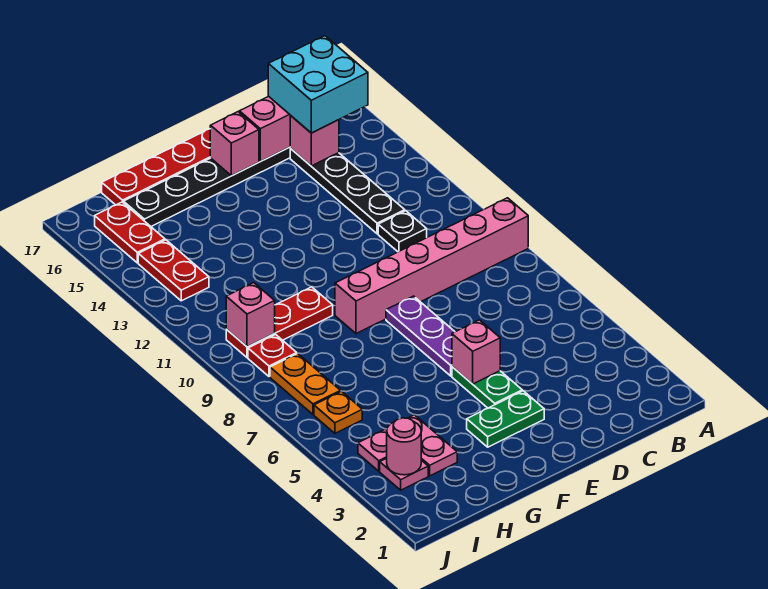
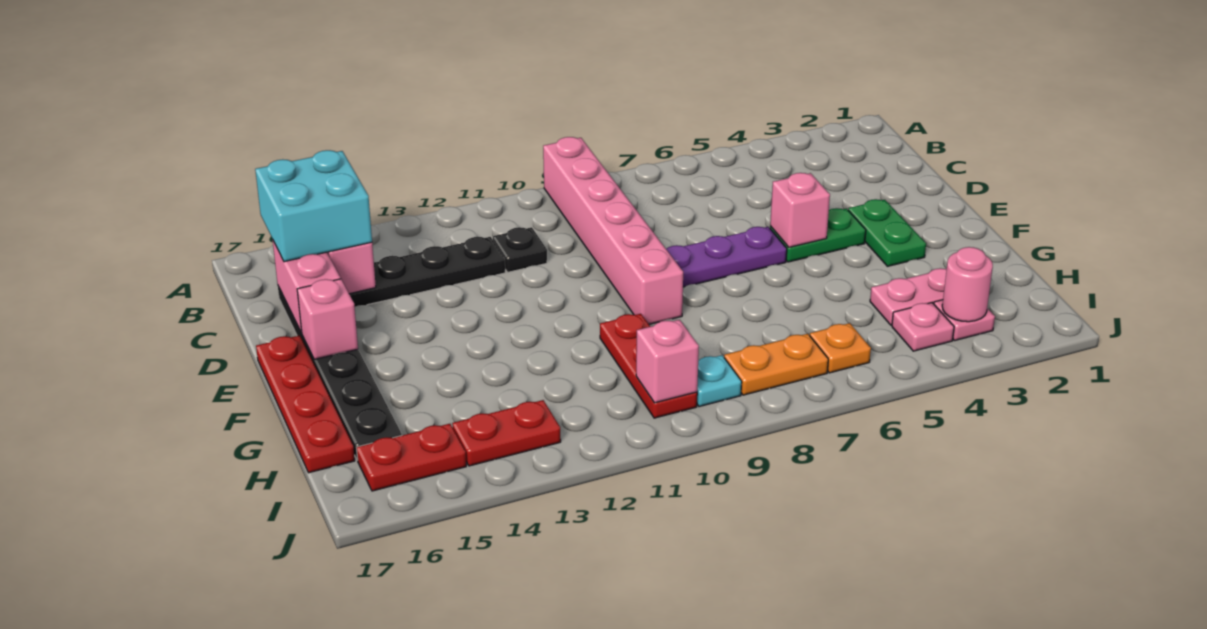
red plate I9 level 1 -> cyan plate I9 level 1

